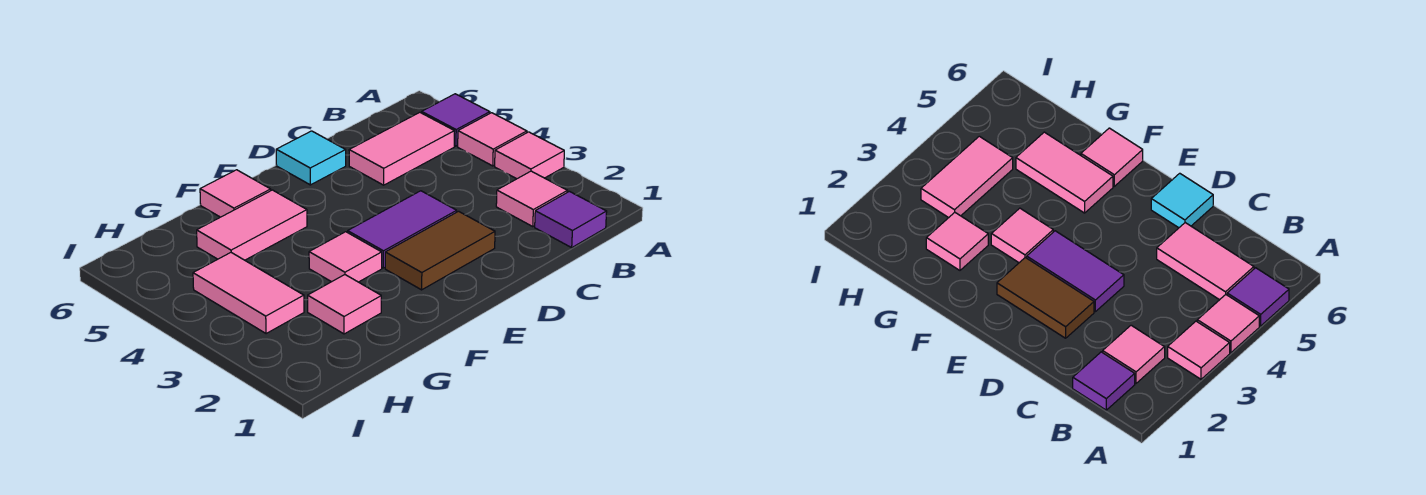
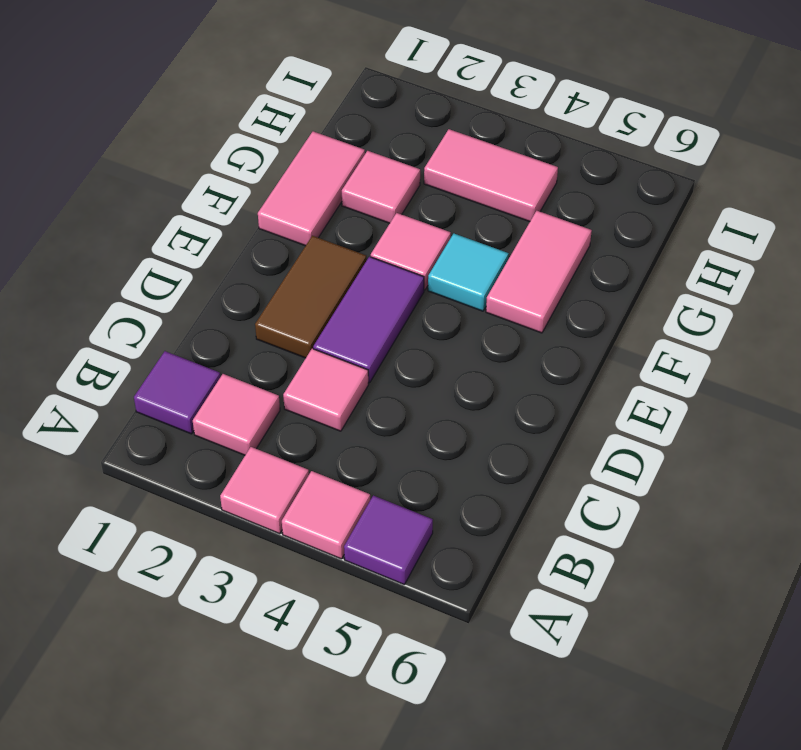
pink tile B5:C5 level 1 -> pink tile F1:G1 level 1
cyan tile D6 level 1 -> cyan tile F4 level 1
pink tile F6 level 1 -> pink tile C3 level 1

